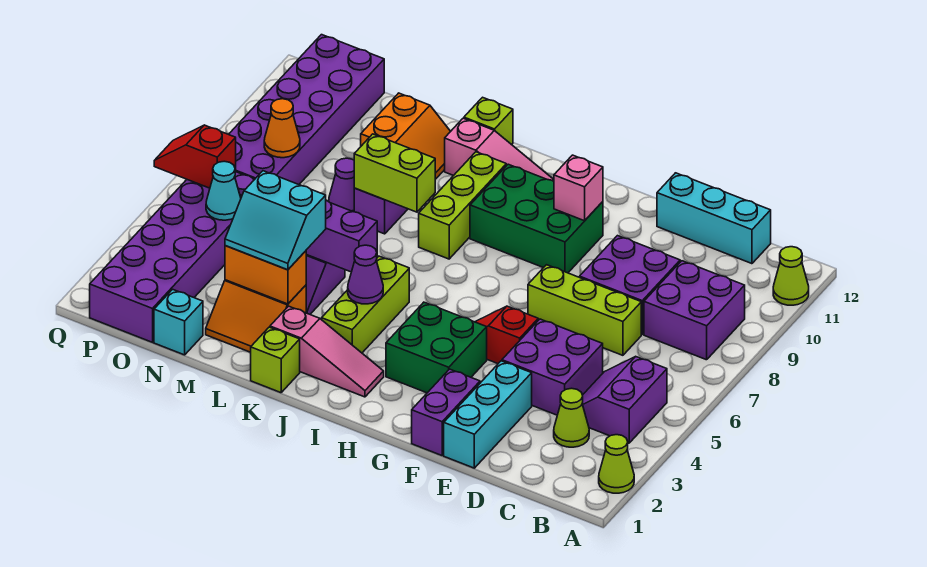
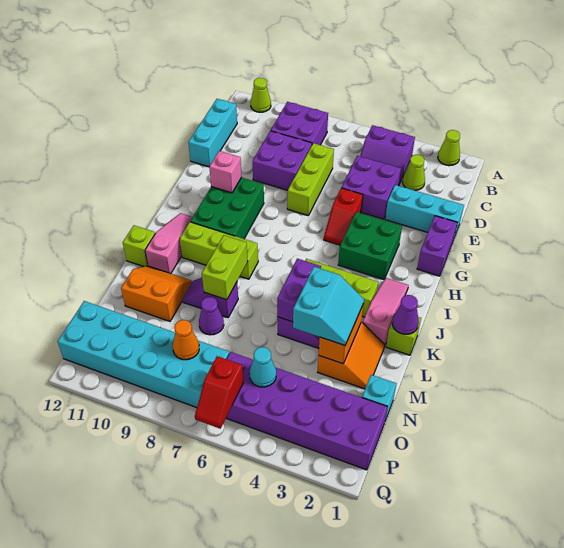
purple brick F1:F2 level 1 -> purple brick F1:G1 level 1
purple cone J4 level 2 -> purple cone K1 level 2
purple brick O7:P12 level 1 -> cyan brick O7:P12 level 1

